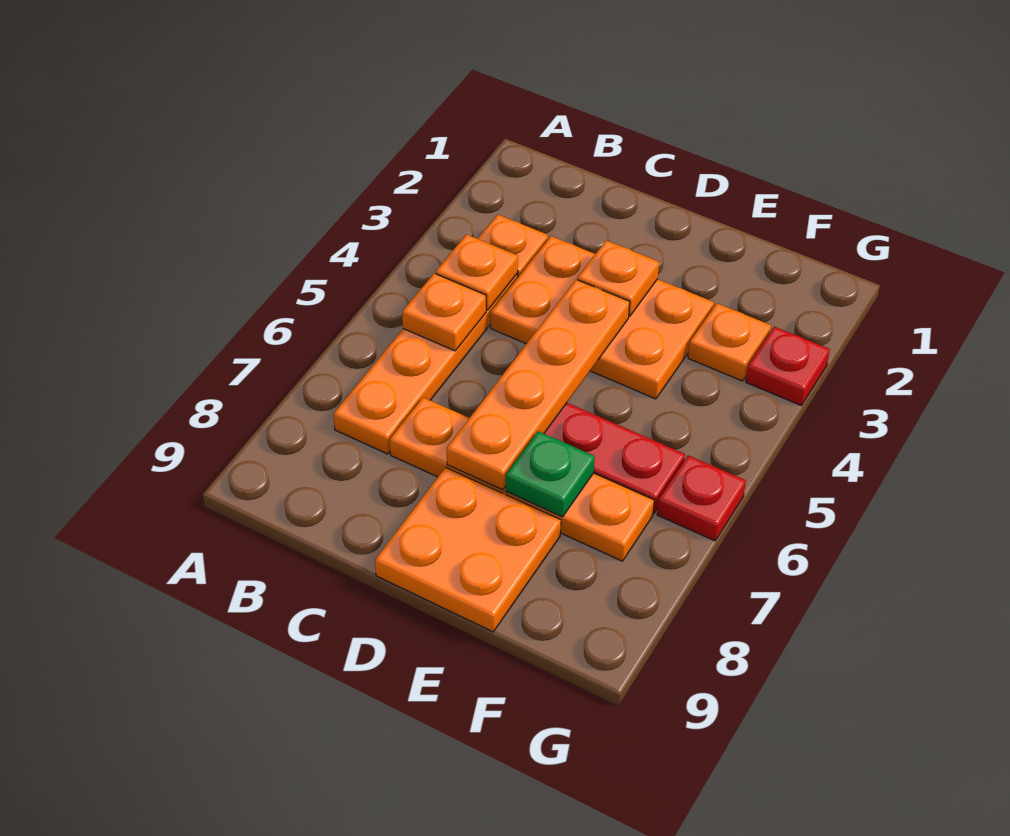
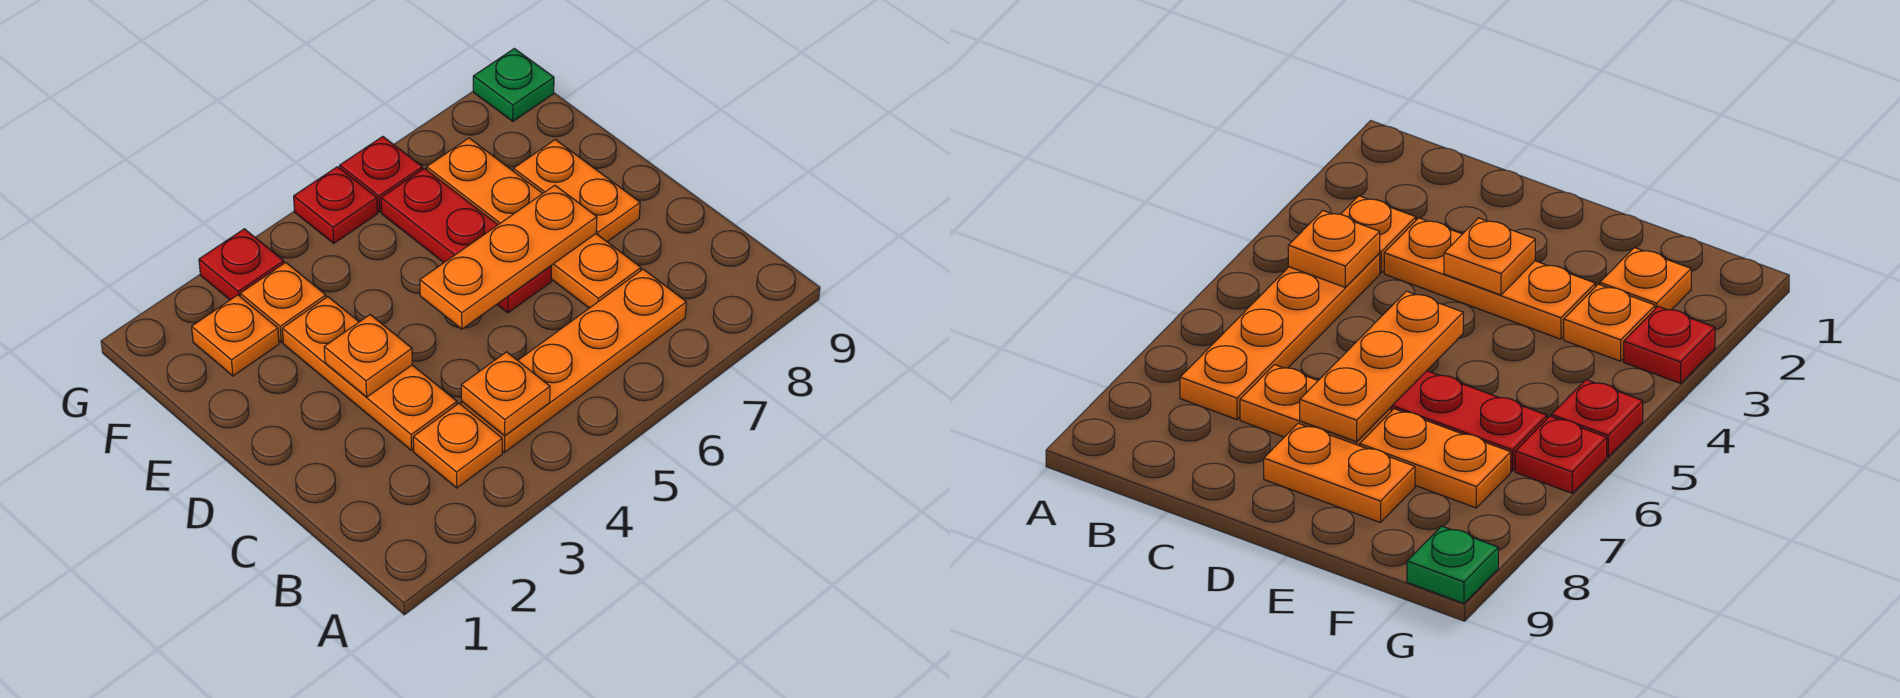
orange plate B5 level 2 -> orange plate F2 level 1
orange plate C3:E4 level 1 -> orange plate C3:E3 level 1
orange plate D4:D7 level 2 -> orange plate D5:D7 level 2
orange plate D8:E9 level 1 -> orange plate D8:E8 level 1
green plate E7 level 2 -> green plate G9 level 1
none -> red plate G5 level 1

